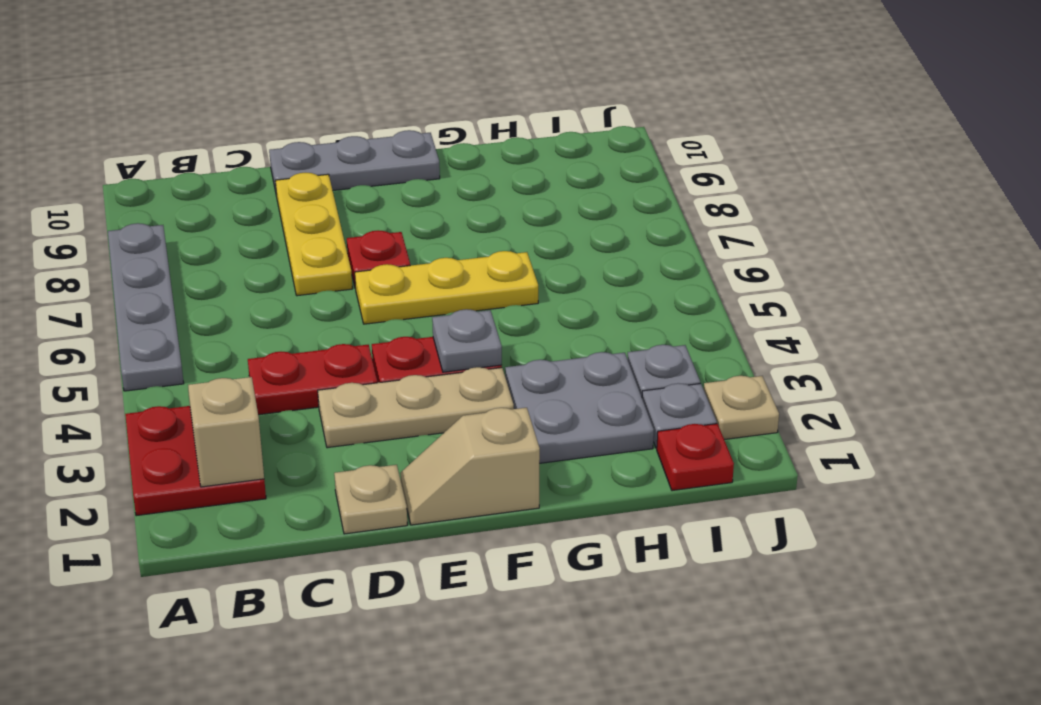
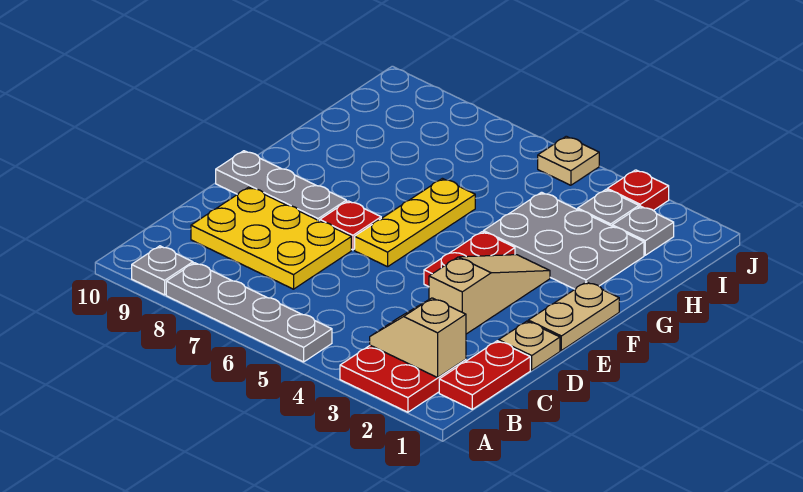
red plate C4:D4 level 1 -> red plate B1:C1 level 1
tan plate D3:F3 level 1 -> tan slope D3:F3 level 1 top D
yellow plate D7:D9 level 1 -> yellow plate C7:D9 level 1
grey plate D10:F10 level 1 -> grey plate E8:E10 level 1
tan slope E1:F1 level 1 top F -> tan plate E1:F1 level 1
grey plate F4 level 2 -> grey plate A9 level 1
grey plate G2:H3 level 1 -> grey plate G2:H4 level 1
red plate I1 level 1 -> red plate J3 level 1
tan plate J2 level 1 -> tan plate J5 level 1

